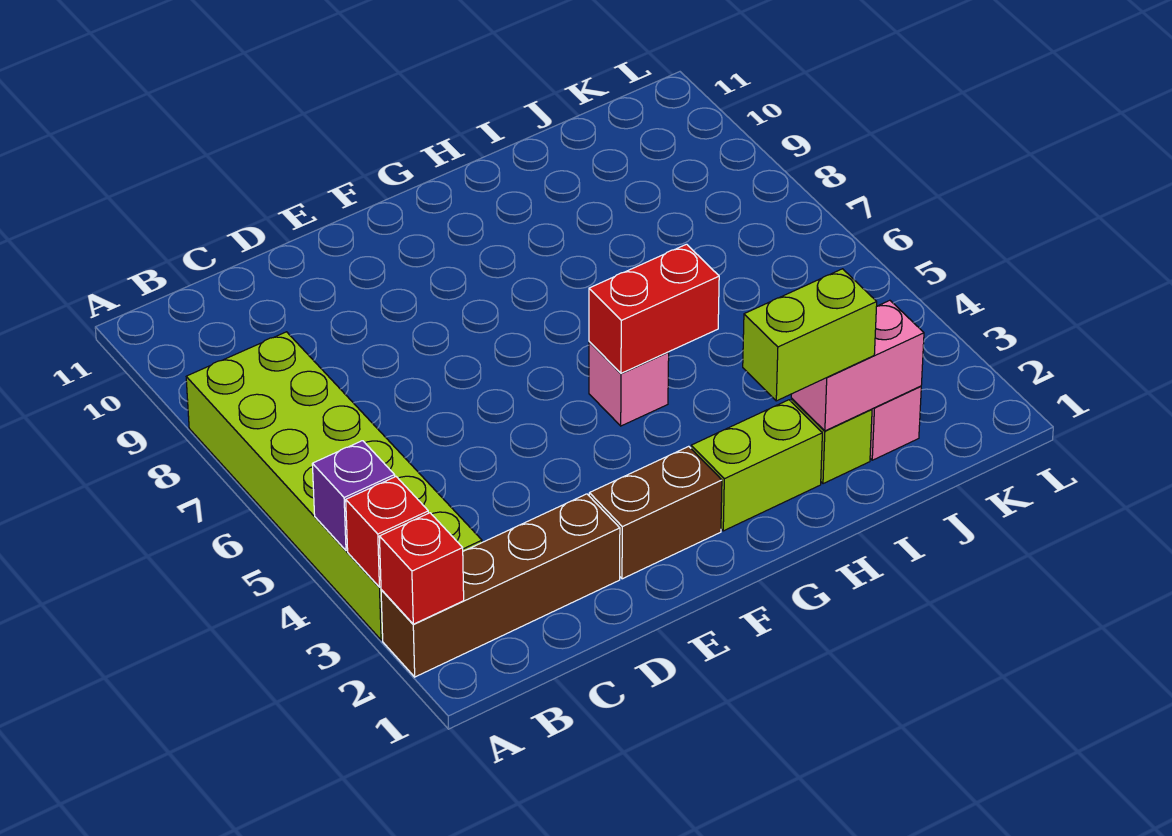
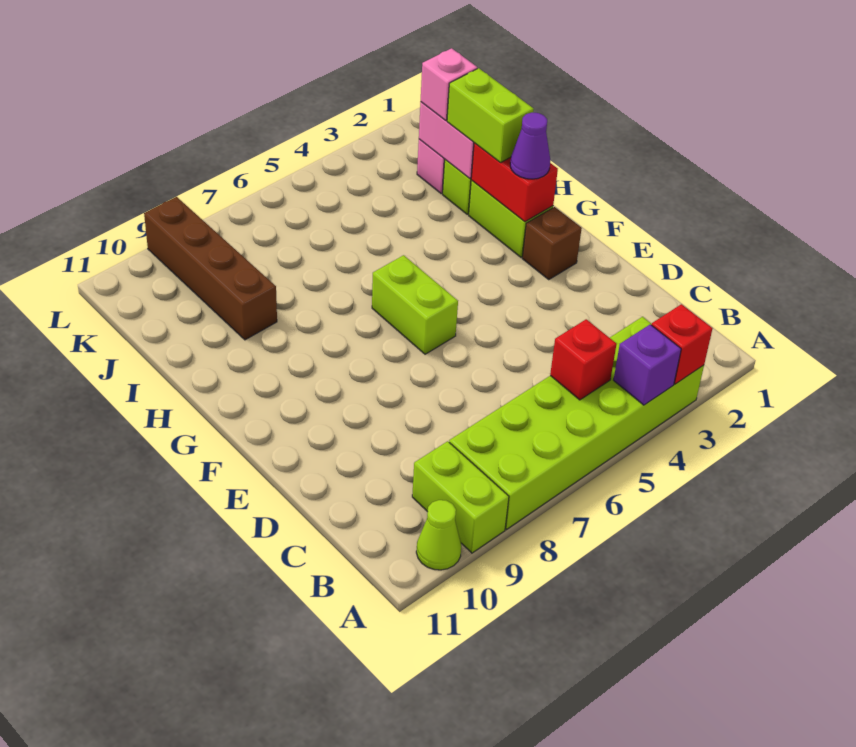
brown brick A2:D2 level 1 -> brown brick I9:L9 level 1
red brick A2 level 2 -> red brick B5 level 2
none -> lime brick A9:B9 level 1
none -> lime cone A10 level 1
brown brick E2:F2 level 1 -> brown brick F2 level 1
none -> lime brick F6:G6 level 1
none -> purple cone G2 level 3
pink brick G5 level 1 -> pink brick J2 level 3
red brick G5:H5 level 2 -> red brick G2:H2 level 2

